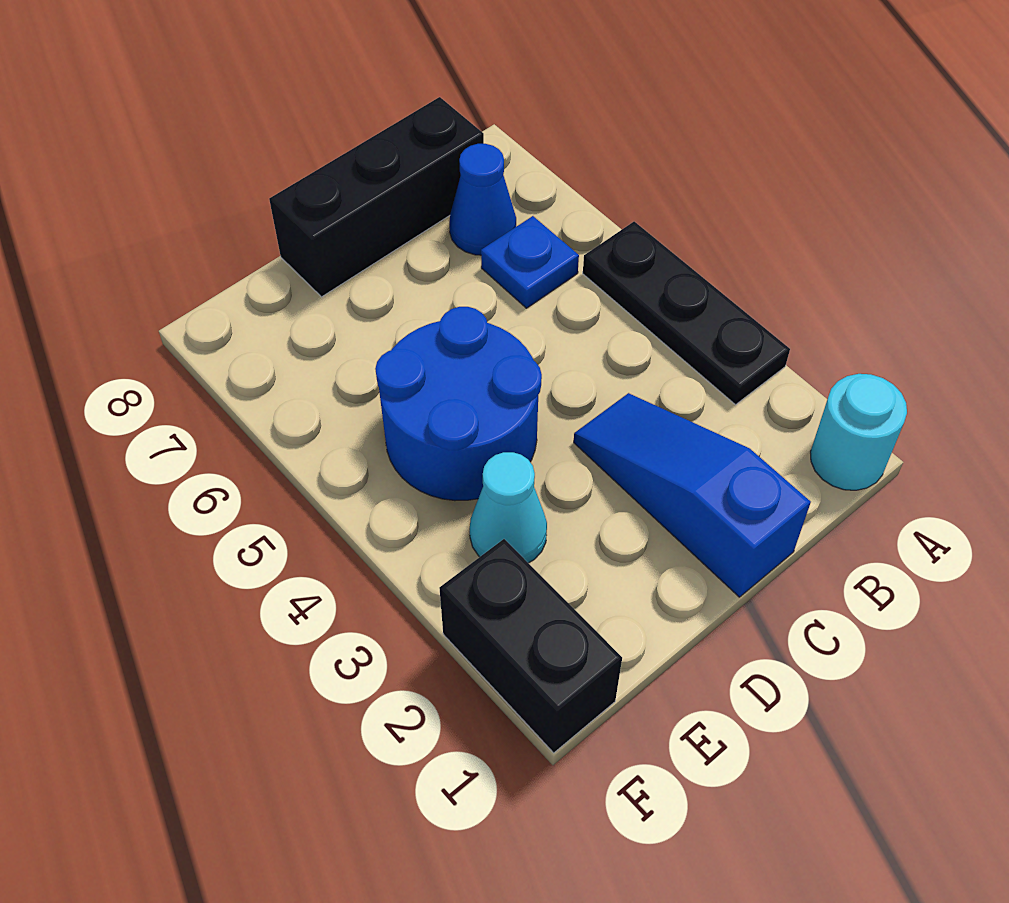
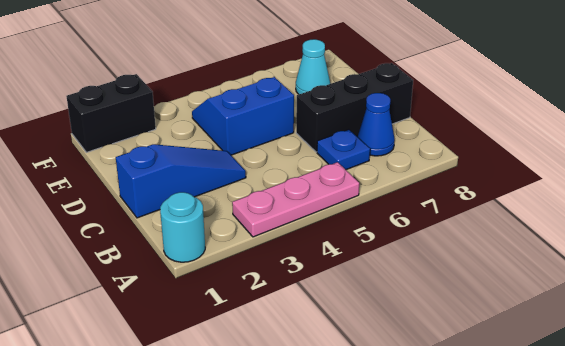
black plate A3:A5 level 1 -> pink plate A3:A5 level 1
black brick B8:D8 level 1 -> black brick C6:C8 level 1
blue round brick D4:E5 level 1 -> blue slope D4:E5 level 1 top D
cyan cone E3 level 1 -> cyan cone E7 level 1

